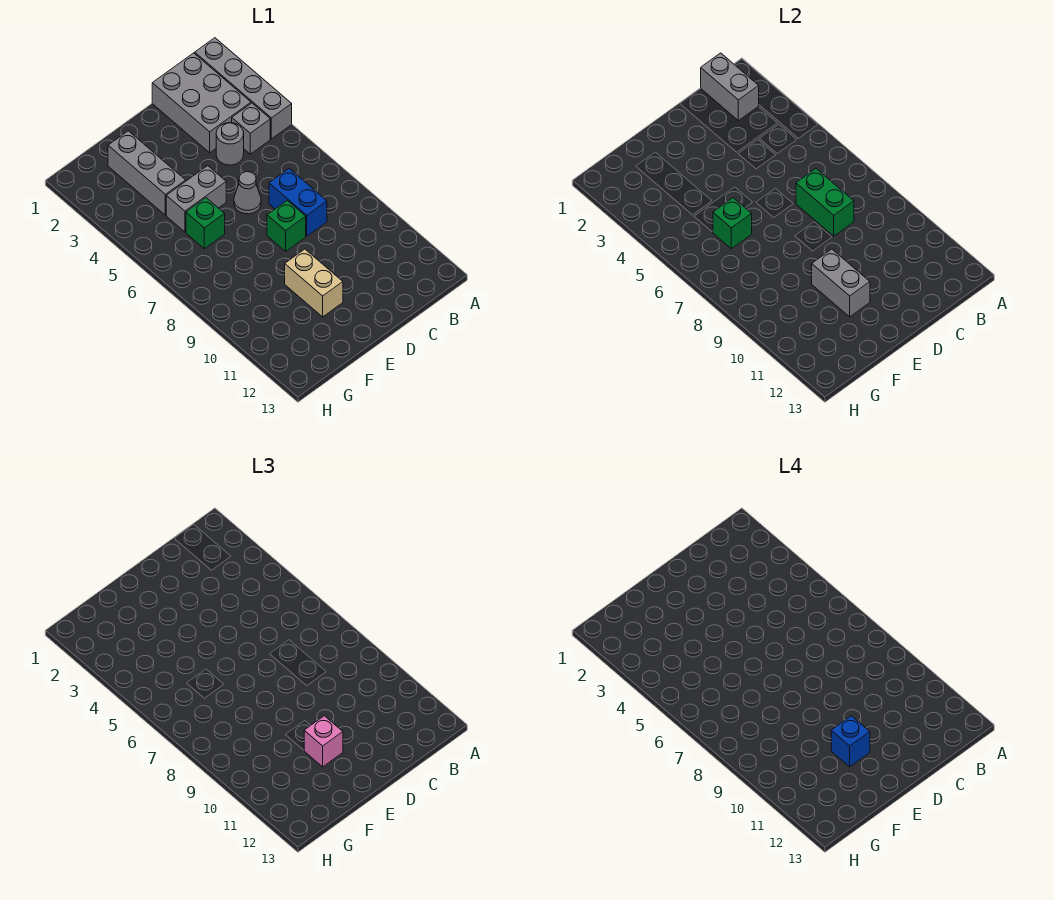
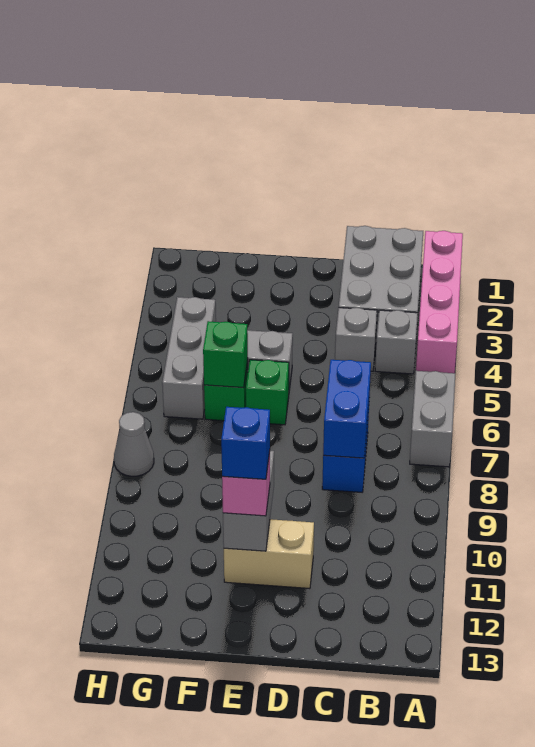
grey brick A1:A4 level 1 -> pink brick A1:A4 level 1
grey brick B1:B2 level 2 -> grey brick A6:A7 level 1
grey round brick C4 level 1 -> grey brick C4 level 1
green brick C7:C8 level 2 -> blue brick C7:C8 level 2
grey cone D6 level 1 -> grey cone H8 level 1
green brick D8 level 1 -> green brick E6 level 1
tan brick E10:E11 level 1 -> tan brick D11:E11 level 1
grey brick F2:F4 level 1 -> grey brick G4:G6 level 1

